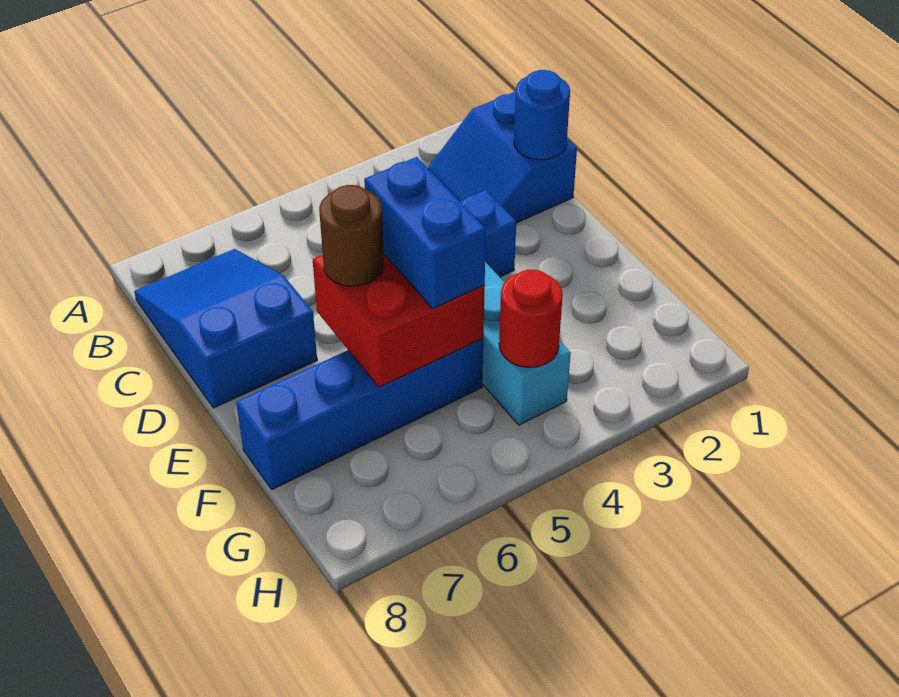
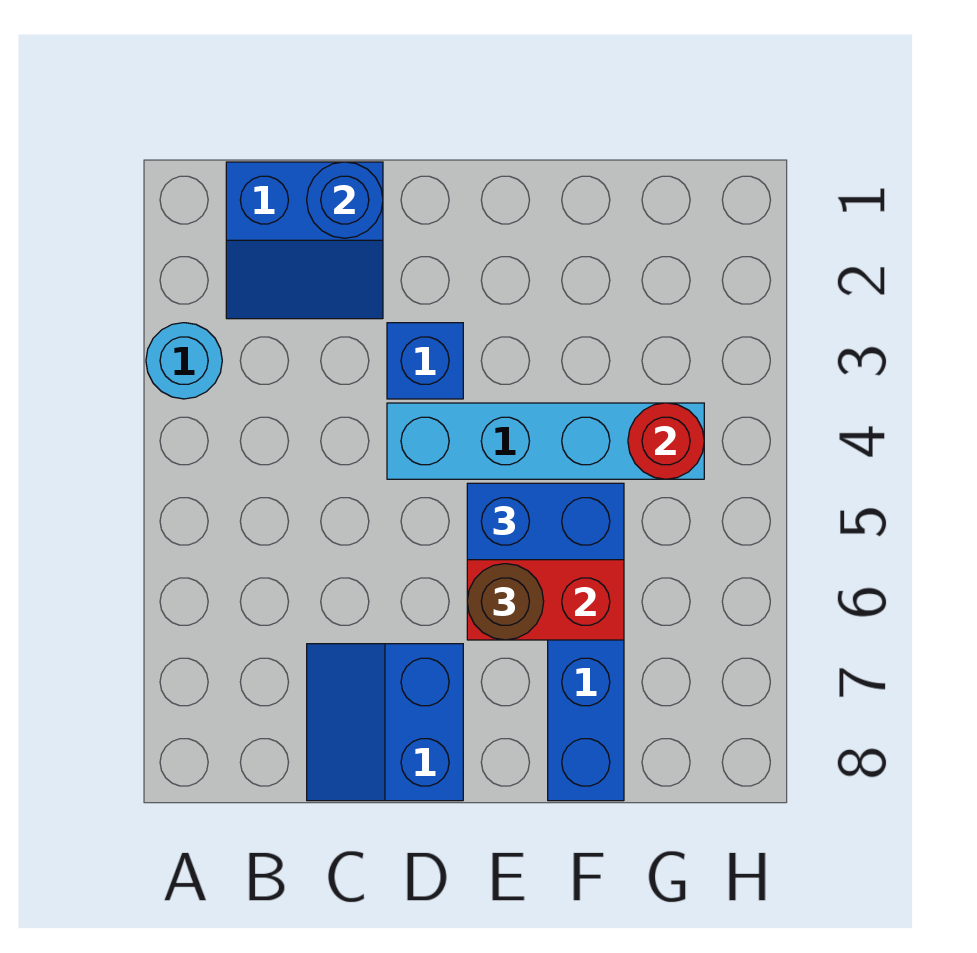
none -> cyan round brick A3 level 1
blue slope B7:D8 level 1 top D -> blue slope C7:D8 level 1 top D

